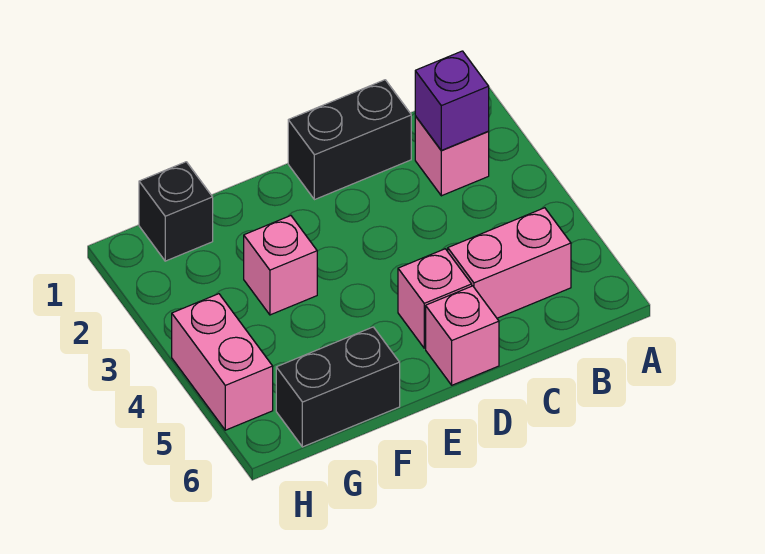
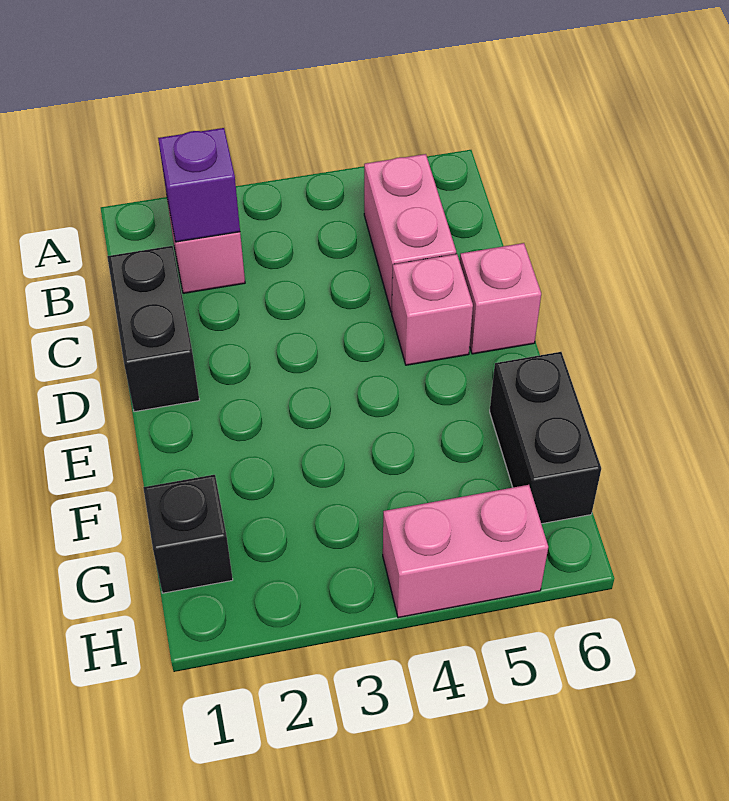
pink brick F3 level 1 -> none

